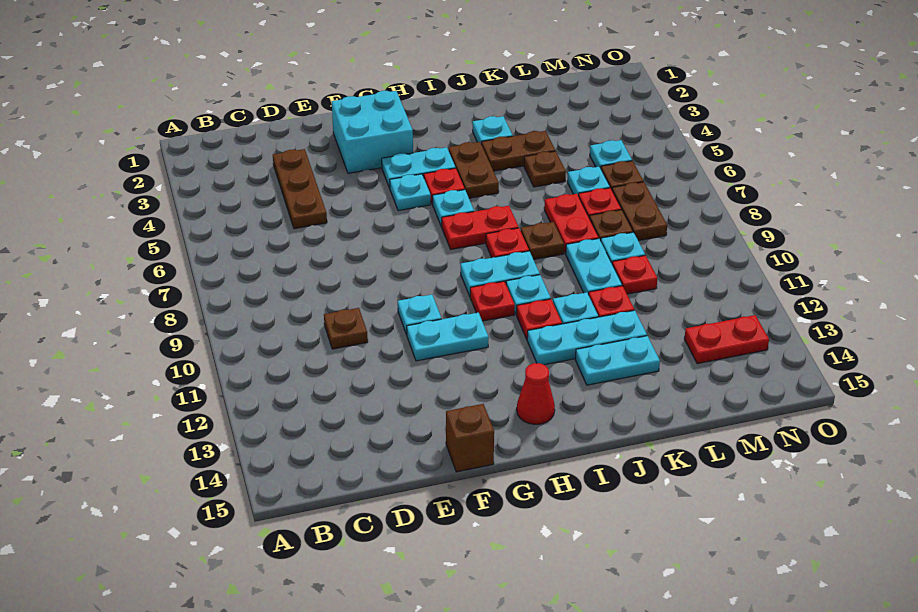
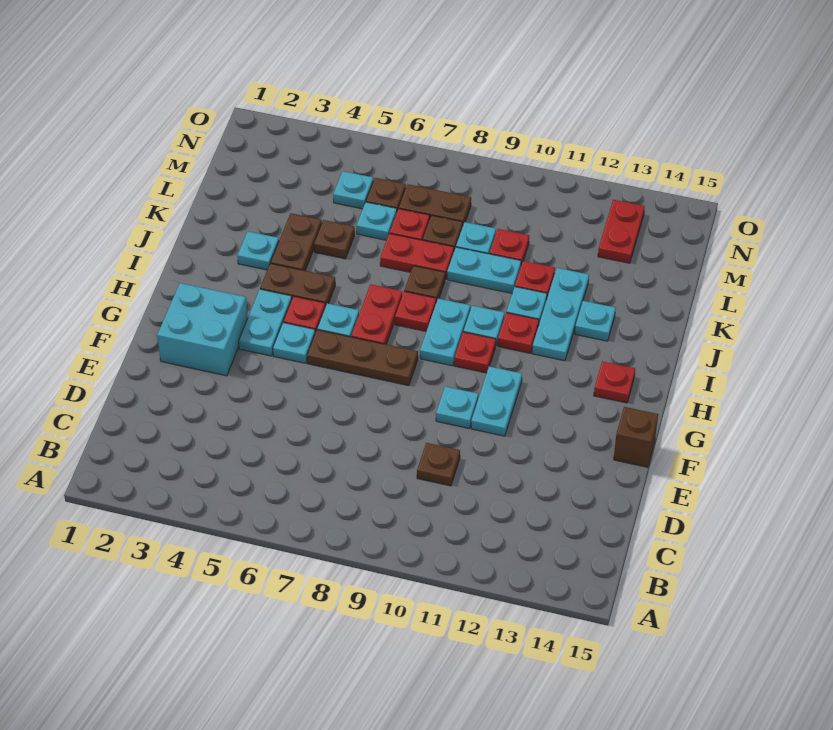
brown plate D3:D5 level 1 -> brown plate G6:G8 level 1
red cone H14 level 1 -> red plate H14 level 1
cyan plate J13:K13 level 1 -> cyan plate J13 level 1

